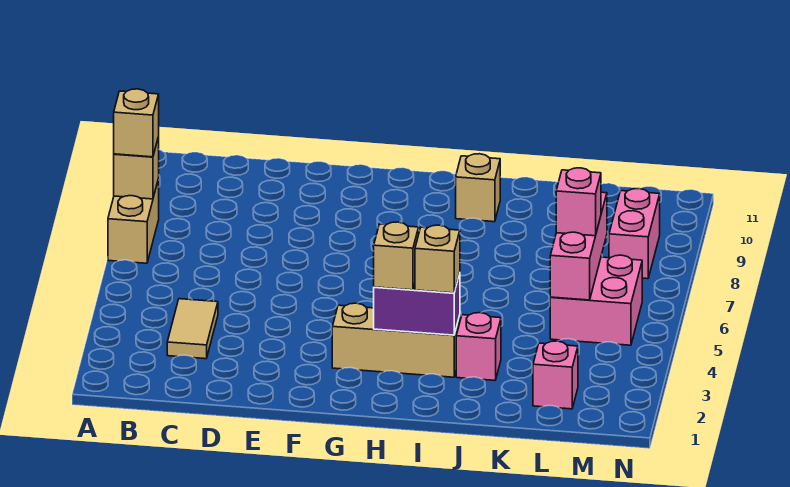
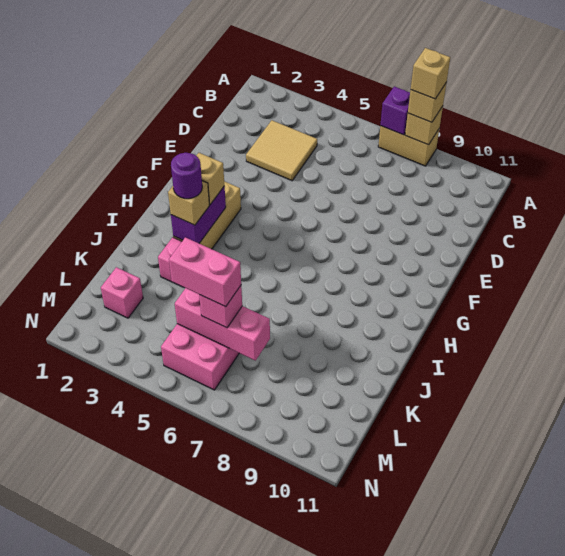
none -> purple brick A7 level 2
tan tile C3:C4 level 1 -> tan tile C3:D4 level 1
none -> purple round brick I3 level 4
tan brick I10 level 1 -> tan brick A8 level 4
pink brick M8:M9 level 1 -> pink brick L5:L6 level 4

